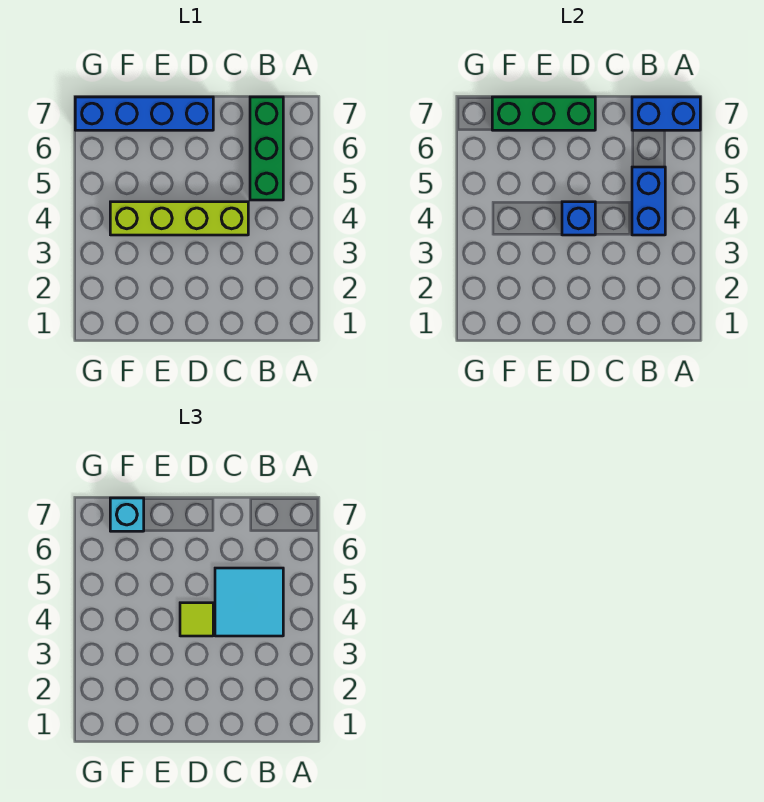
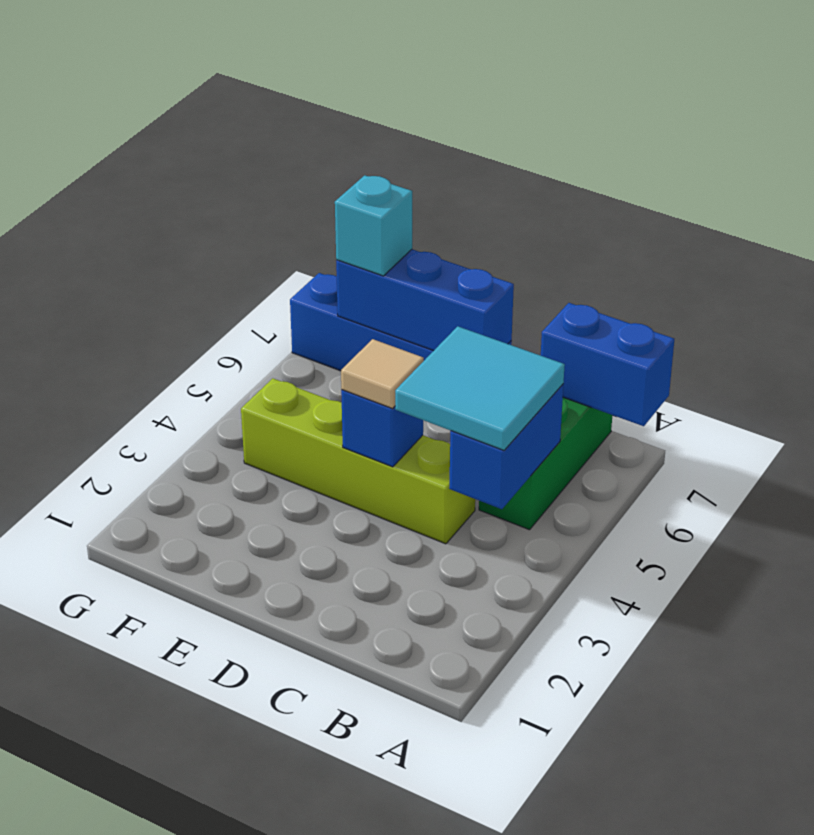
lime tile D4 level 3 -> tan tile D4 level 3
green brick D7:F7 level 2 -> blue brick D7:F7 level 2

